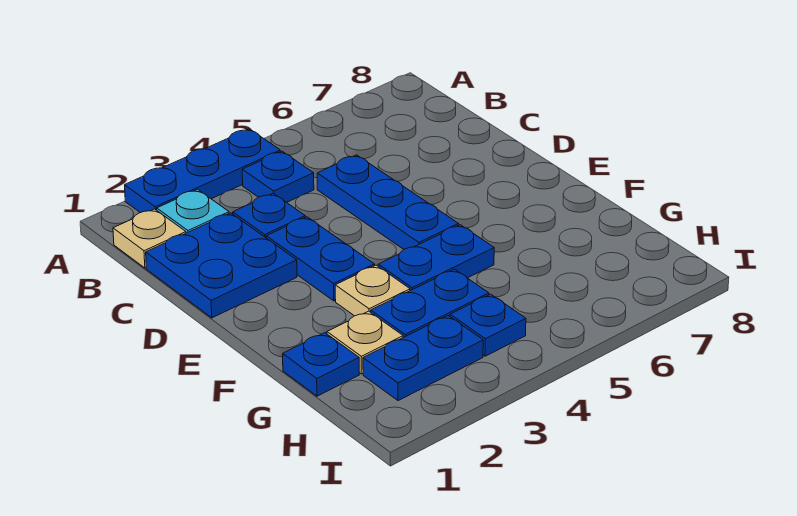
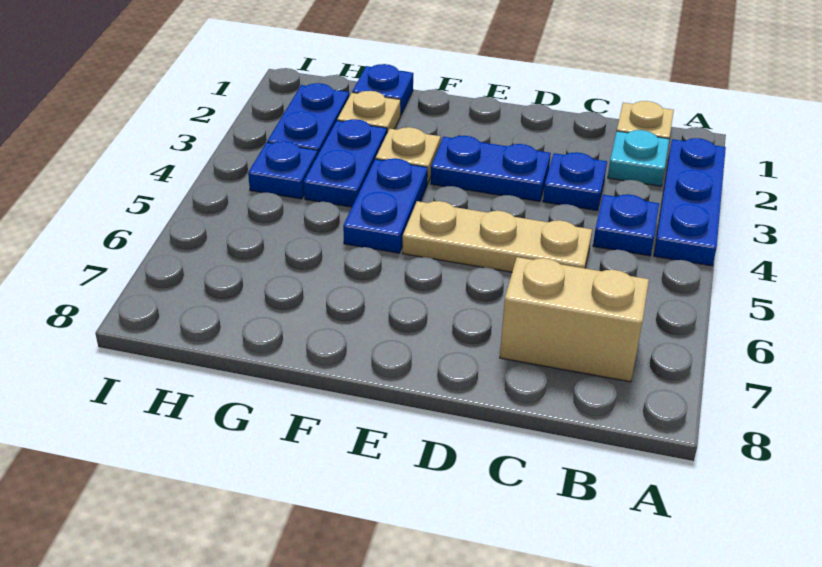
none -> tan brick B7:C7 level 1
blue plate C1:D2 level 1 -> none
blue plate C5:E5 level 1 -> tan plate C5:E5 level 1

